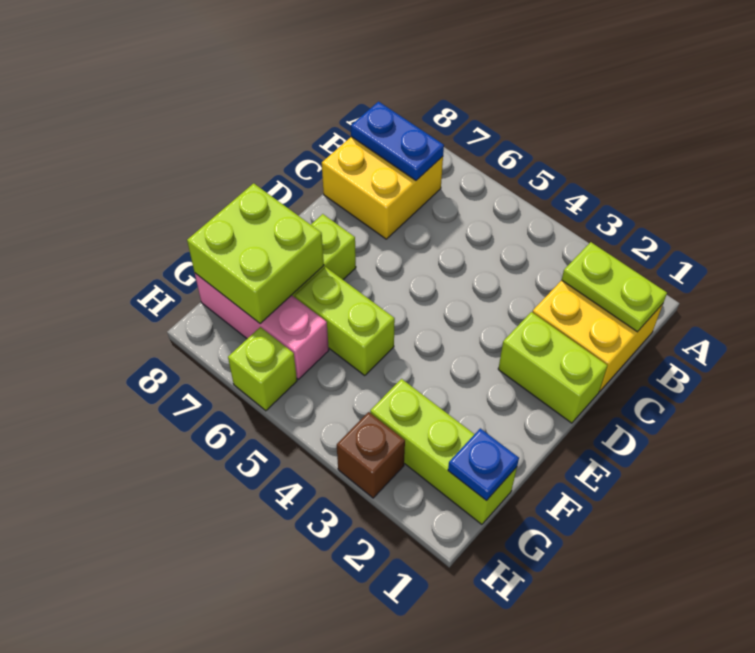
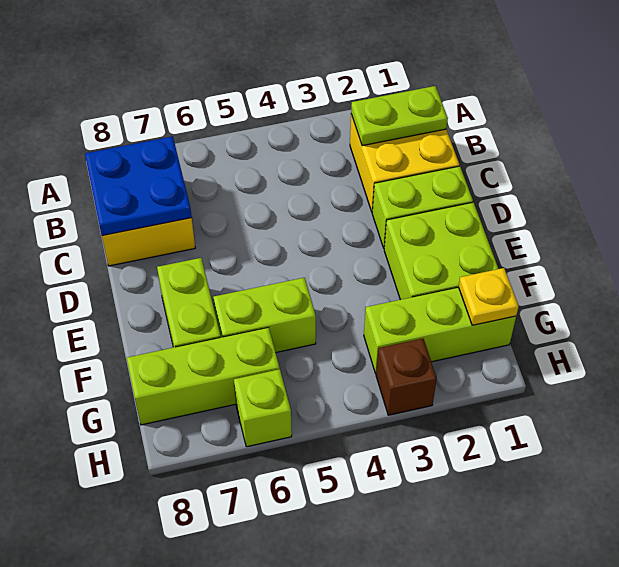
blue plate B7:B8 level 2 -> blue plate B7:C8 level 2
lime brick F7:G8 level 2 -> lime brick E1:F2 level 1
blue plate G1 level 2 -> yellow plate G1 level 2
pink brick G6:G8 level 1 -> lime brick G6:G8 level 1

